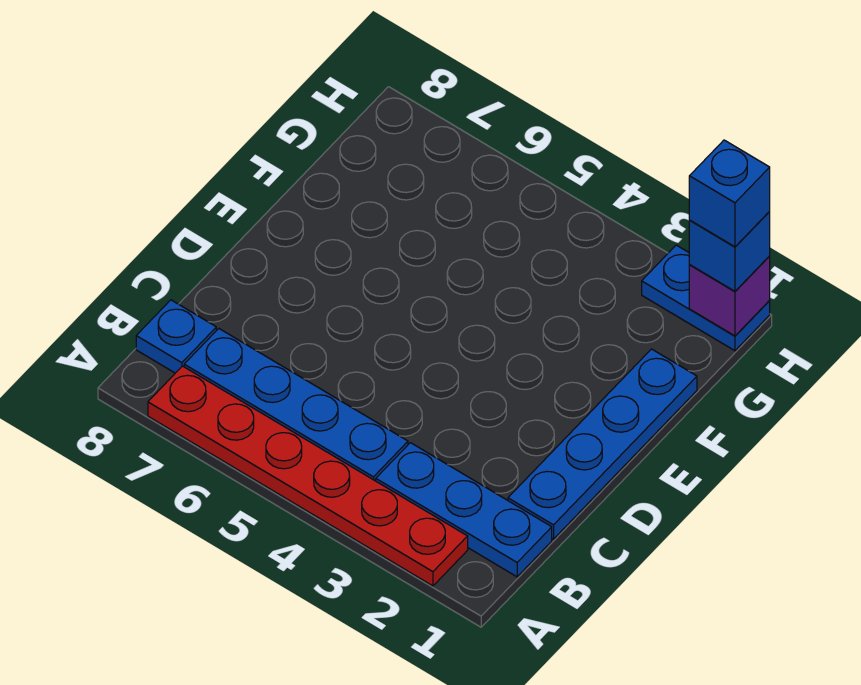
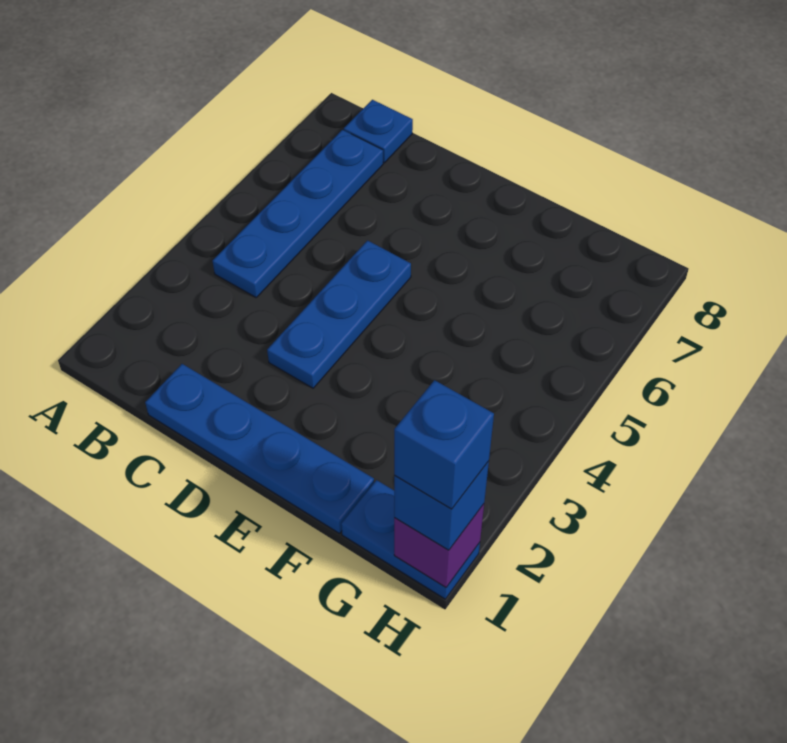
red plate A2:A7 level 1 -> none
blue plate B1:B3 level 1 -> blue plate D3:D5 level 1
blue plate H1:H2 level 1 -> blue plate G1:H1 level 1

